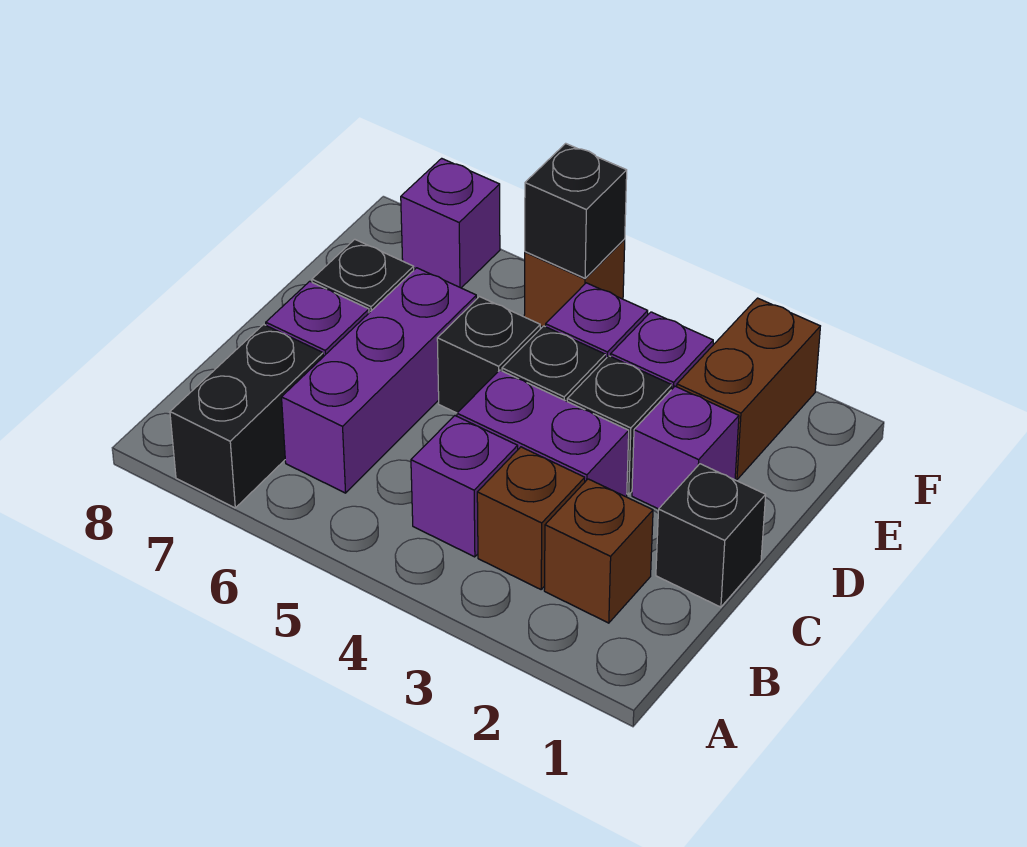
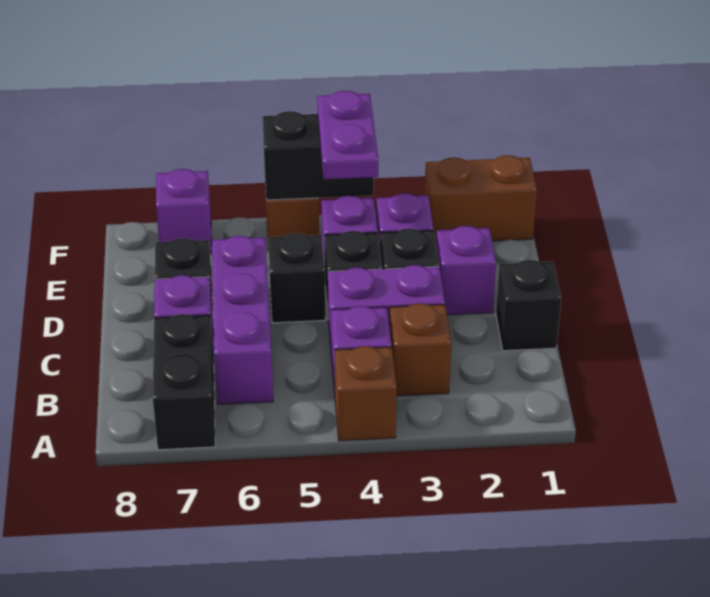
brown brick B2 level 1 -> brown brick A4 level 1
brown brick E2:F2 level 1 -> brown brick F1:F2 level 1
none -> purple plate E4:F4 level 3
black brick F5 level 2 -> black brick F4:F5 level 2

